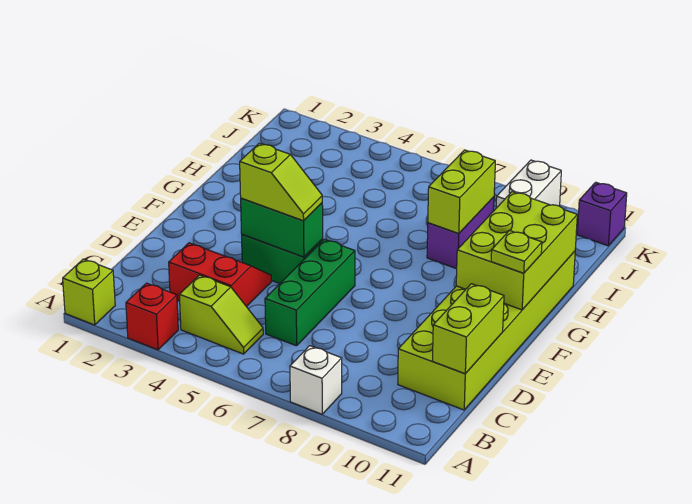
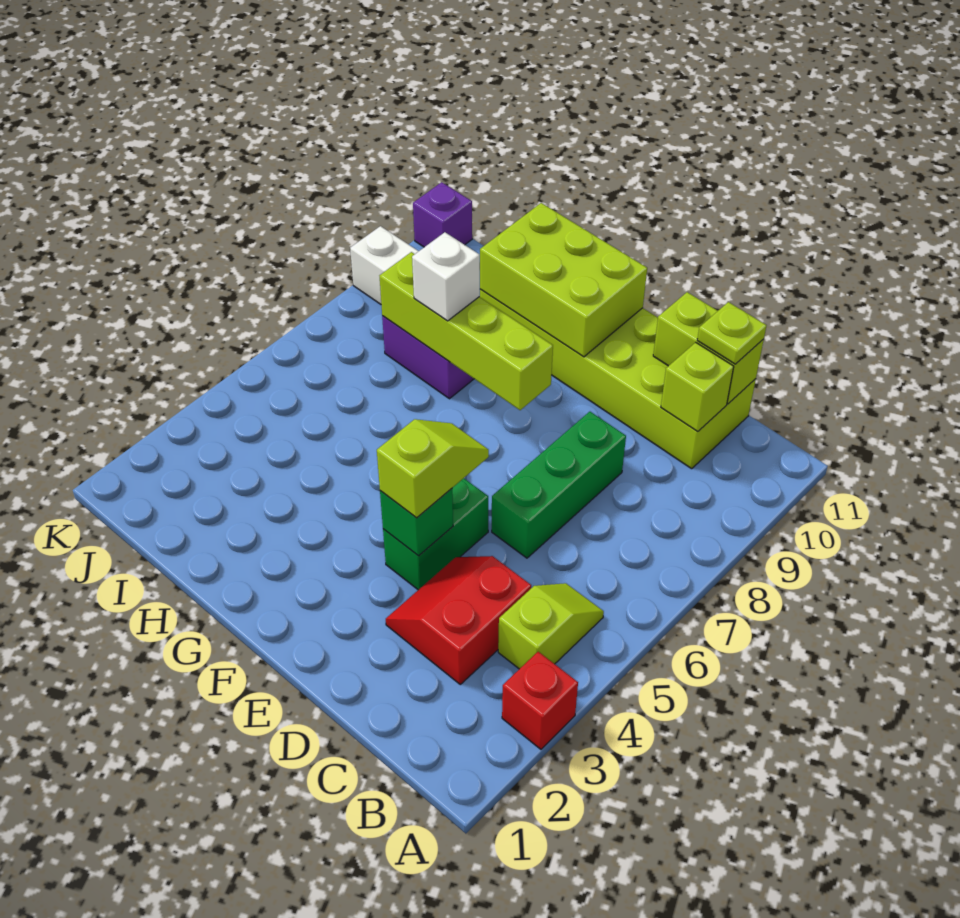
lime brick A1 level 1 -> lime brick C10 level 2
white brick A8 level 1 -> white brick H8 level 3
green brick C6:E6 level 1 -> green brick D6:D8 level 1
green brick E4:E5 level 2 -> green brick E4 level 2
lime plate F11 level 3 -> lime plate C11 level 3
lime brick H8:I8 level 2 -> lime brick F8:I8 level 2

